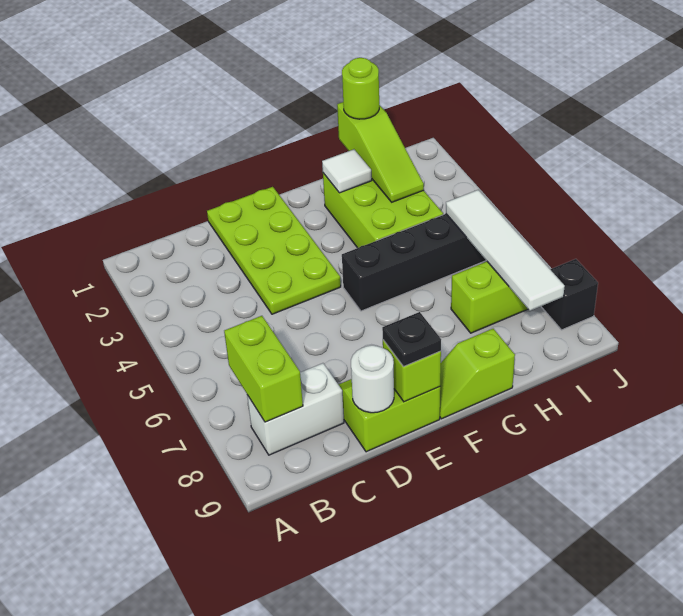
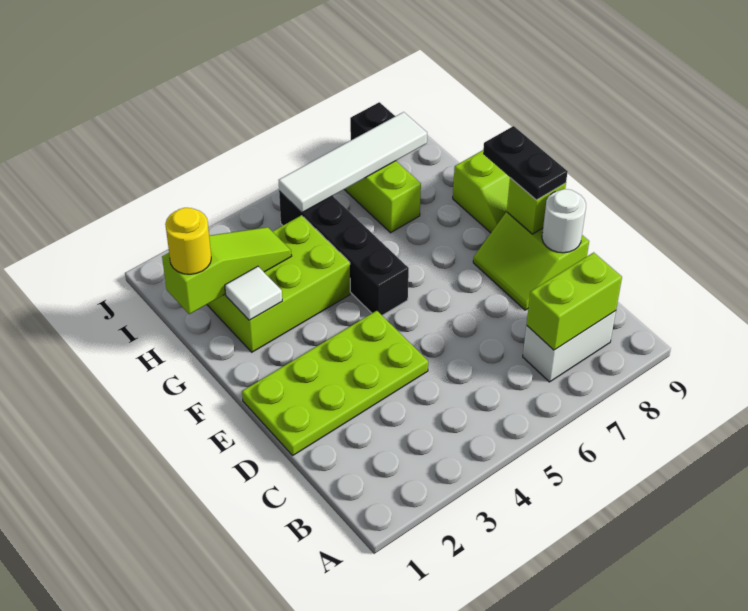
white brick B8:C8 level 1 -> white brick B7:B8 level 1
black plate E9 level 3 -> black plate E9:F9 level 3
lime round brick H1 level 3 -> yellow round brick H1 level 3

